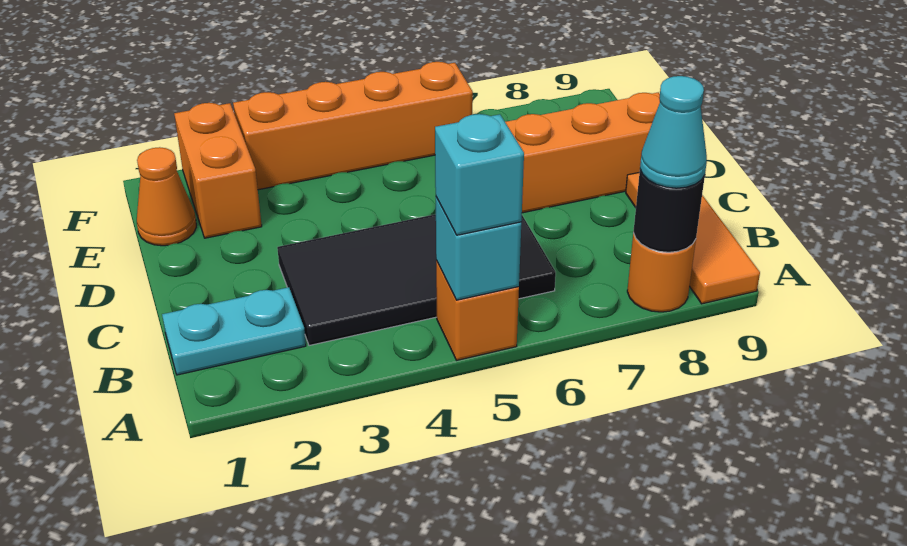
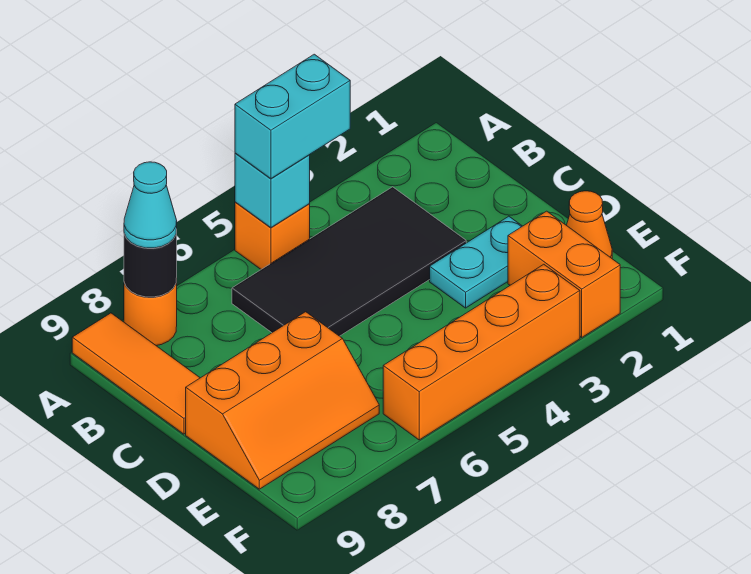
cyan brick A5 level 3 -> cyan brick A4:A5 level 3
cyan plate B1:B2 level 1 -> cyan plate D2:D3 level 1

